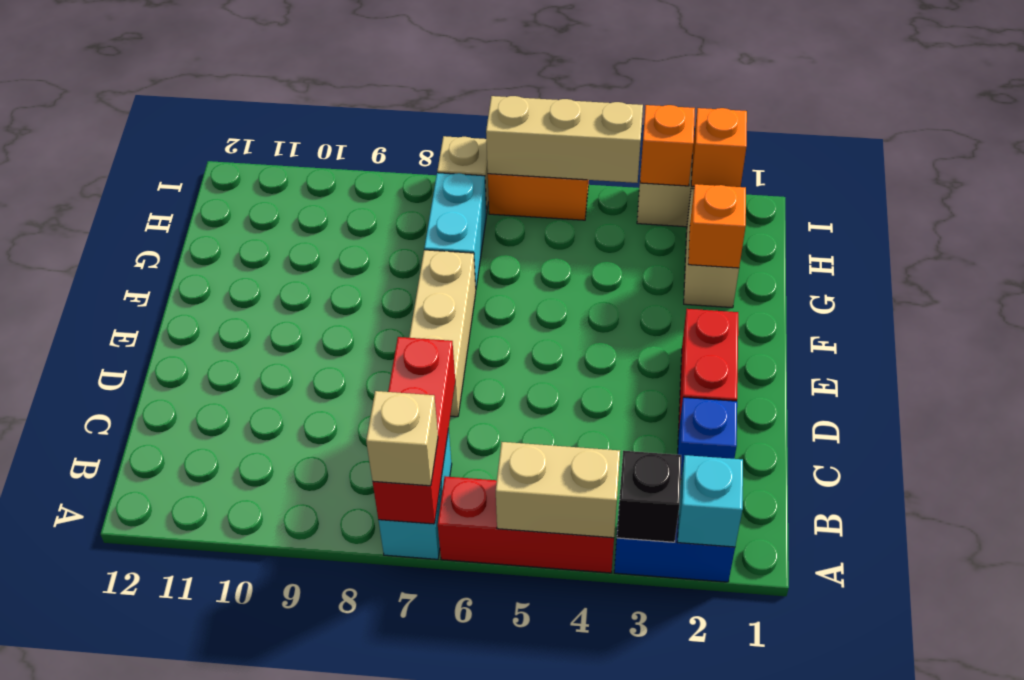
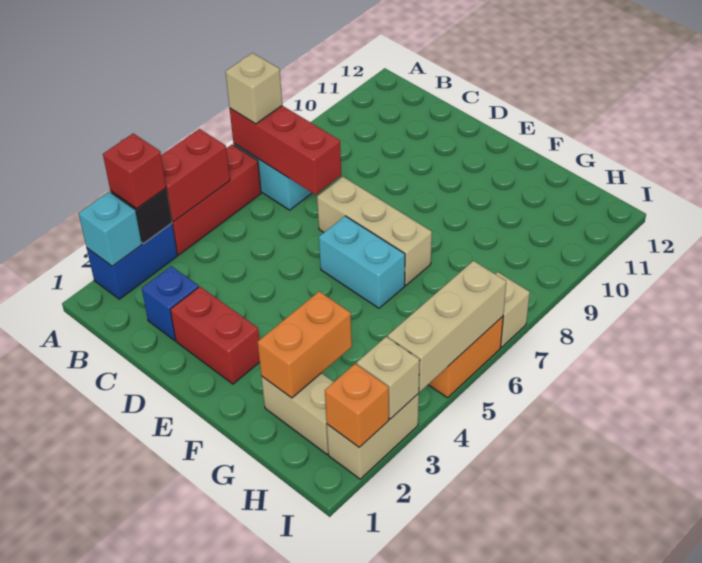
none -> red brick A3 level 3
tan brick A4:A5 level 2 -> red brick A4:A5 level 2
orange brick G2 level 2 -> orange brick G2:G3 level 2
cyan brick G7:H7 level 1 -> cyan brick E6:F6 level 1
orange brick I3 level 2 -> tan brick I3 level 2

